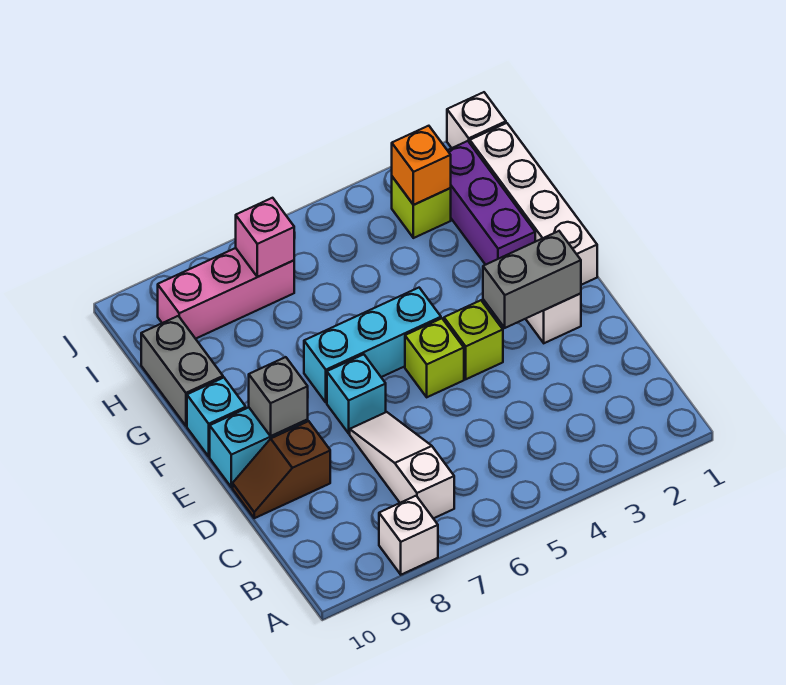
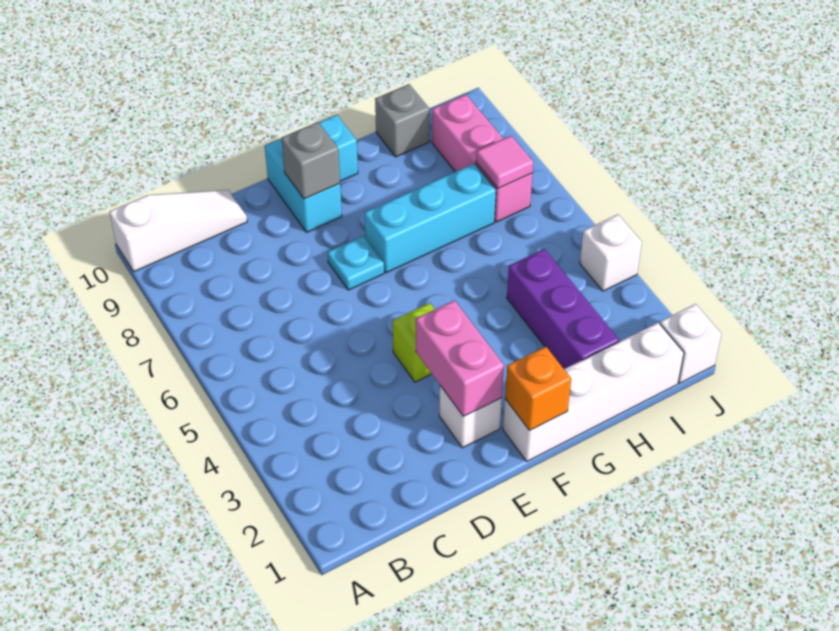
white brick A8 level 1 -> white brick J4 level 1
white slope B7:D7 level 1 top B -> white slope A10:C10 level 1 top A
brown slope D9:D10 level 1 top 9 -> none
grey brick E2:E3 level 2 -> pink brick E2:E3 level 2
lime brick E5 level 1 -> none
cyan brick E7 level 1 -> cyan plate E7 level 1
cyan brick F5:F7 level 1 -> cyan brick F7:H7 level 1
purple brick G2:I2 level 1 -> purple brick H2:H4 level 1
grey brick G10:H10 level 1 -> grey brick H10 level 1
lime brick I3 level 1 -> none
orange brick I3 level 2 -> orange brick F1 level 2
pink brick I7 level 2 -> pink tile I7 level 2

